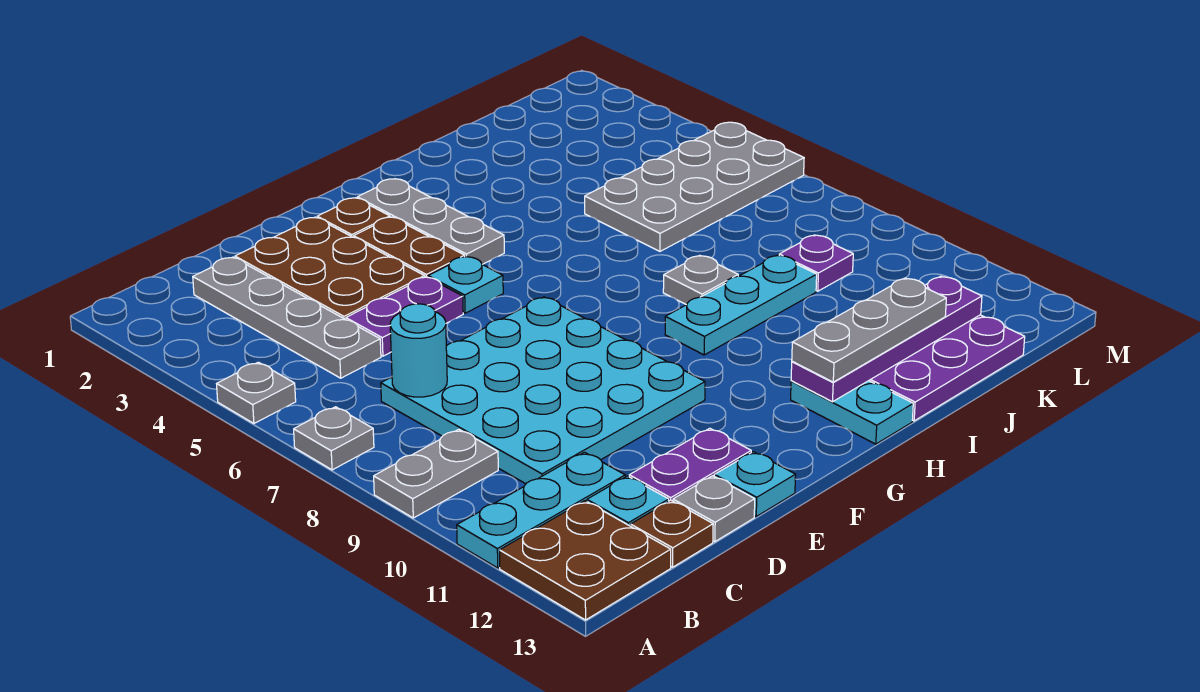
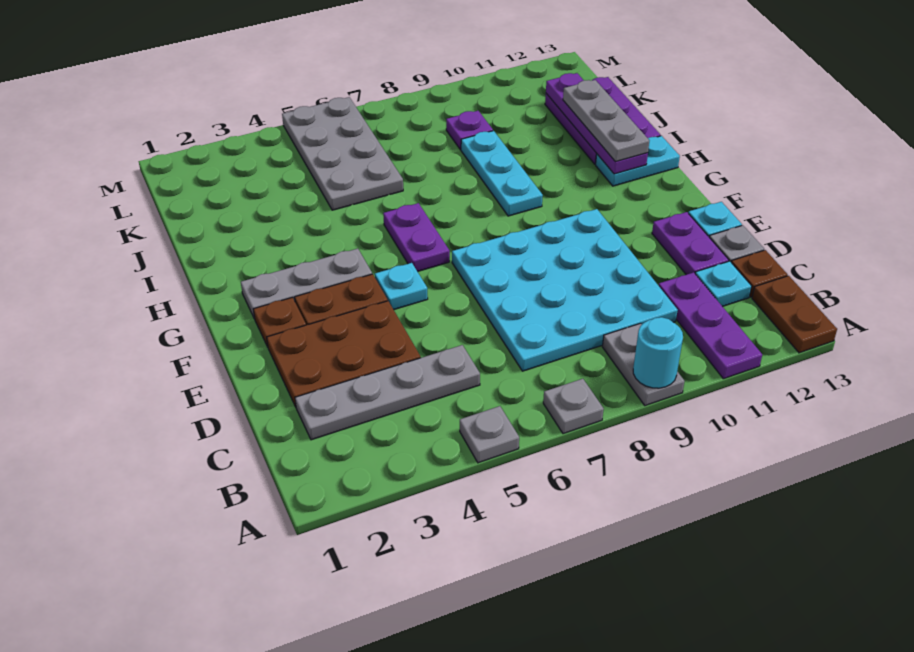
cyan plate A11:C11 level 1 -> purple plate A11:C11 level 1
brown plate A12:B13 level 1 -> brown plate A13:B13 level 1
cyan round brick C7 level 2 -> cyan round brick A9 level 2
purple plate D5:E5 level 1 -> purple plate G6:H6 level 1
grey plate I8 level 1 -> none

